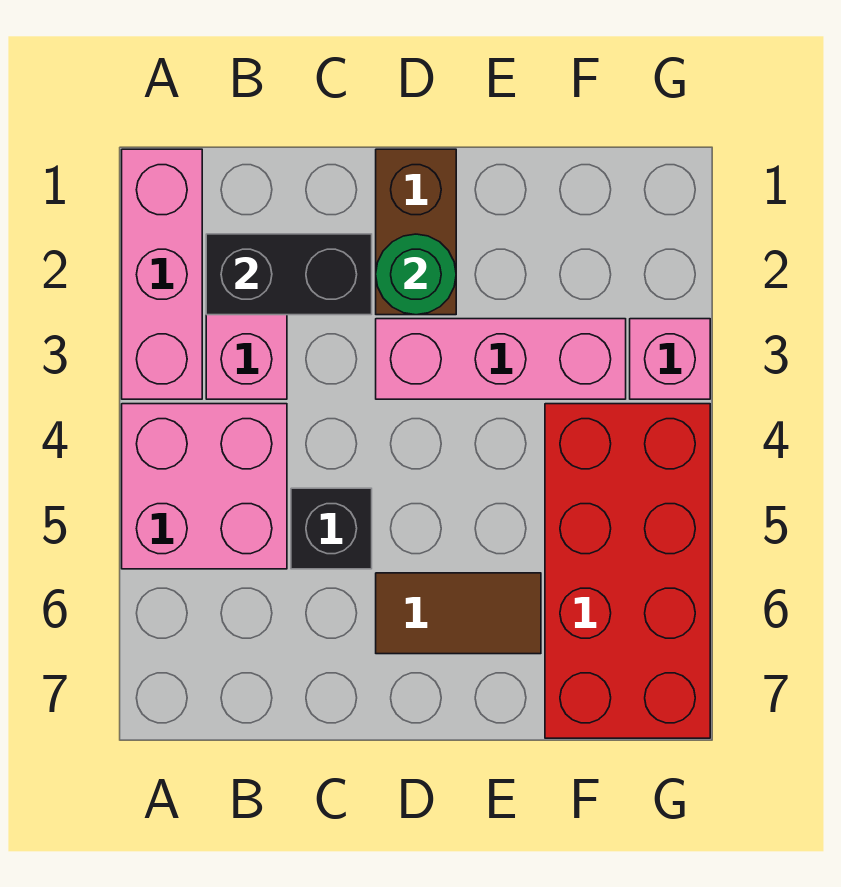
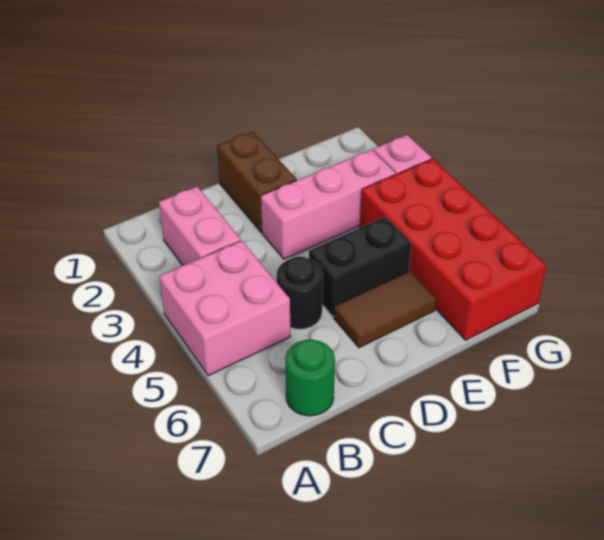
pink brick A1:A3 level 1 -> none
black brick B2:C2 level 2 -> black brick D5:E5 level 1
black brick C5 level 1 -> black round brick C5 level 1
green round brick D2 level 2 -> green round brick B7 level 1

